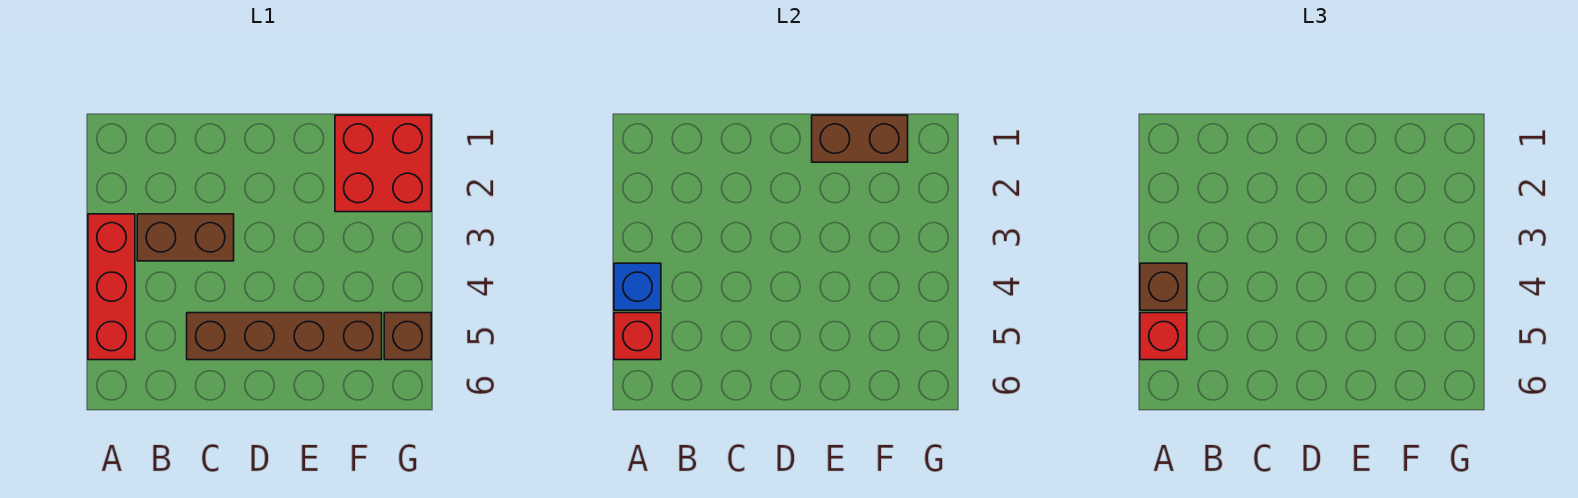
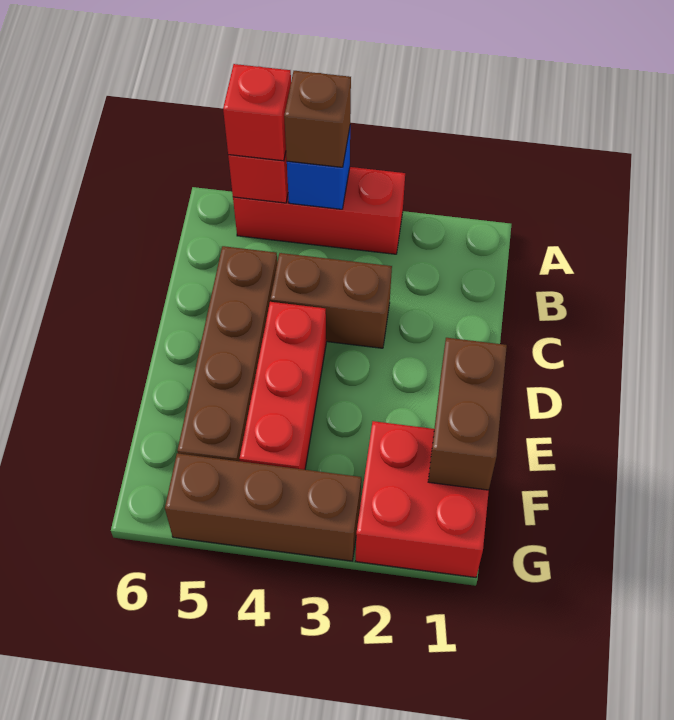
brown brick B3:C3 level 1 -> brown brick C3:C4 level 1
none -> red brick D4:F4 level 1
brown brick G5 level 1 -> brown brick G3:G5 level 1

